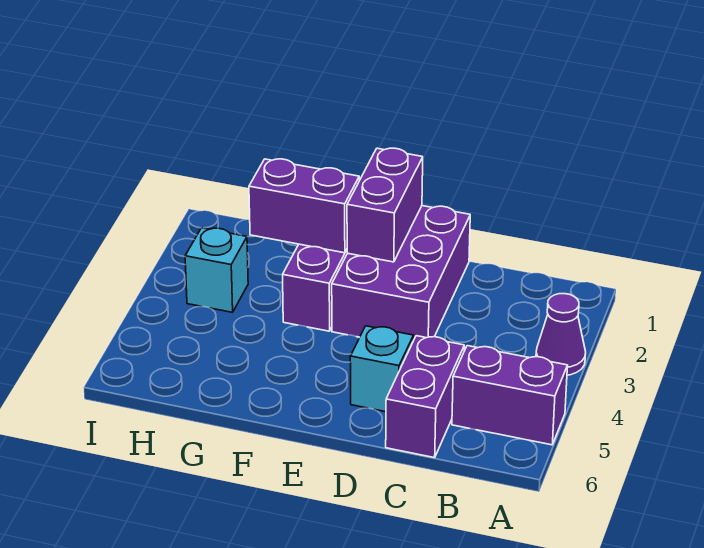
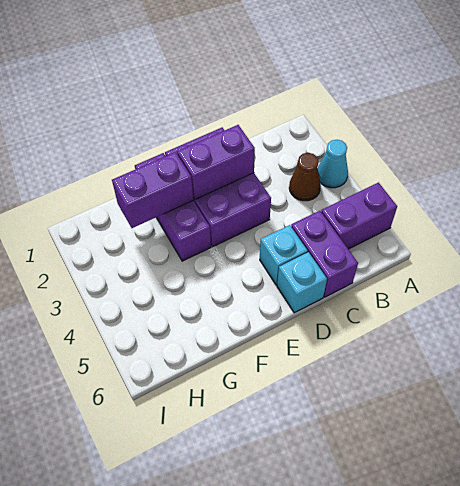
purple cone A3 level 1 -> cyan cone A3 level 1
none -> brown cone B3 level 1
purple brick E1:E2 level 2 -> purple brick D2:E2 level 2
cyan brick H3 level 1 -> cyan brick D6 level 1

